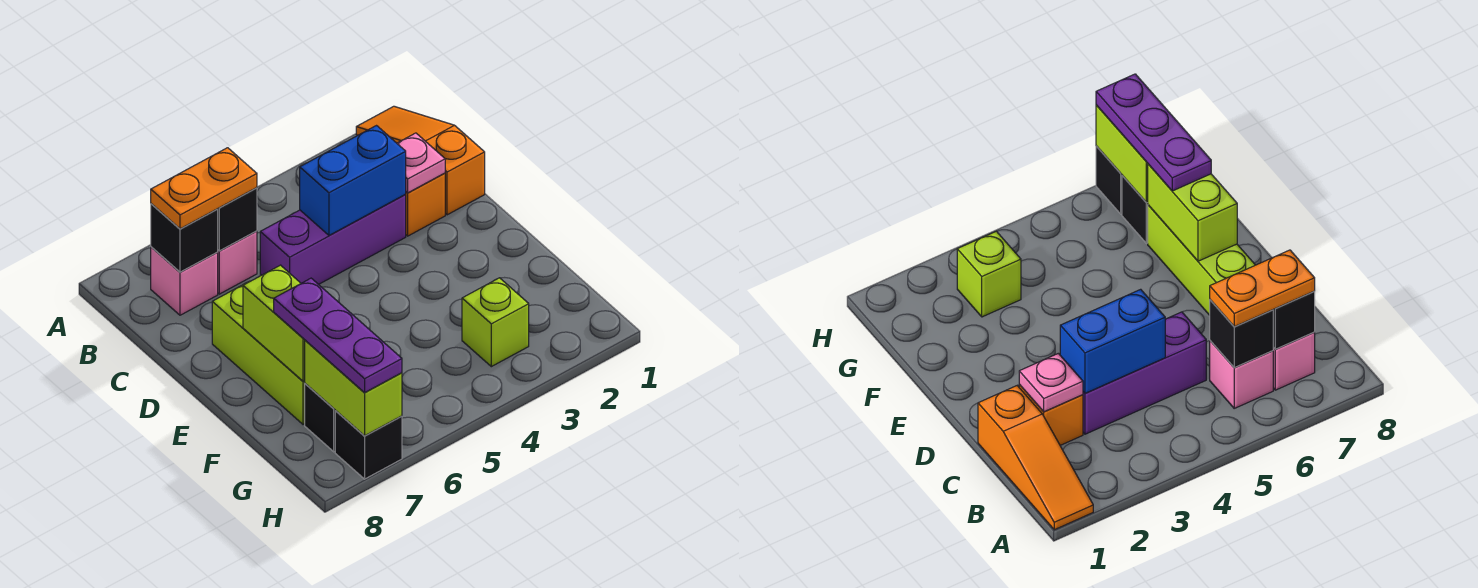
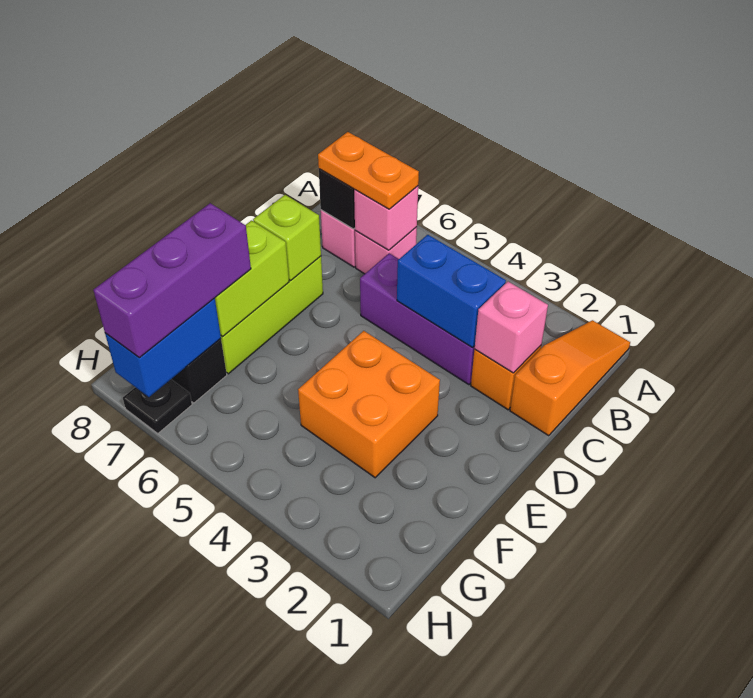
black brick B6 level 2 -> pink brick B6 level 2
pink plate C2 level 2 -> pink brick C2 level 2
none -> orange brick E3:F4 level 1
purple plate F7:H7 level 3 -> purple brick F7:H7 level 3
lime brick G3 level 1 -> lime brick D7 level 2
lime brick G7:H7 level 2 -> blue brick G7:H7 level 2
black brick H7 level 1 -> black plate H7 level 1

